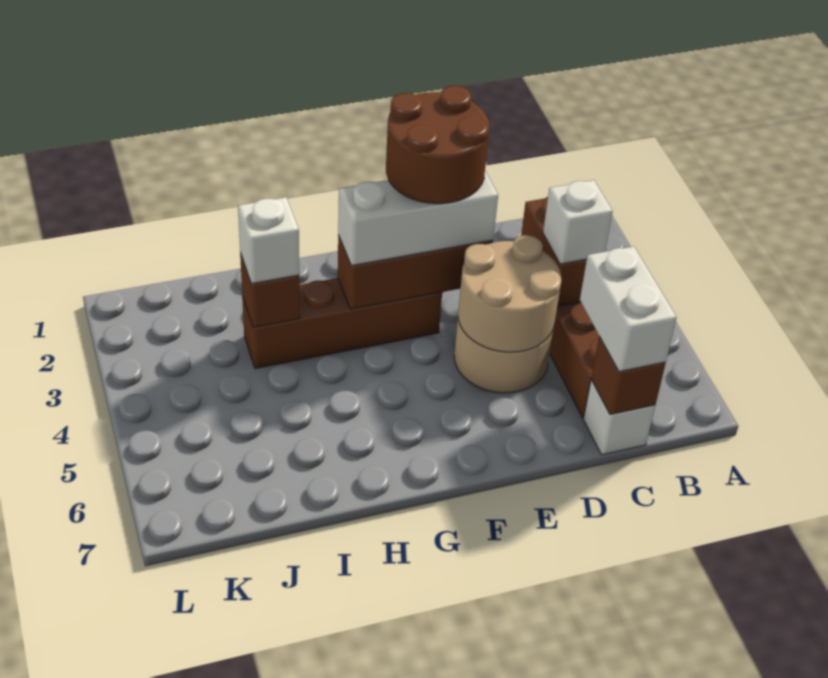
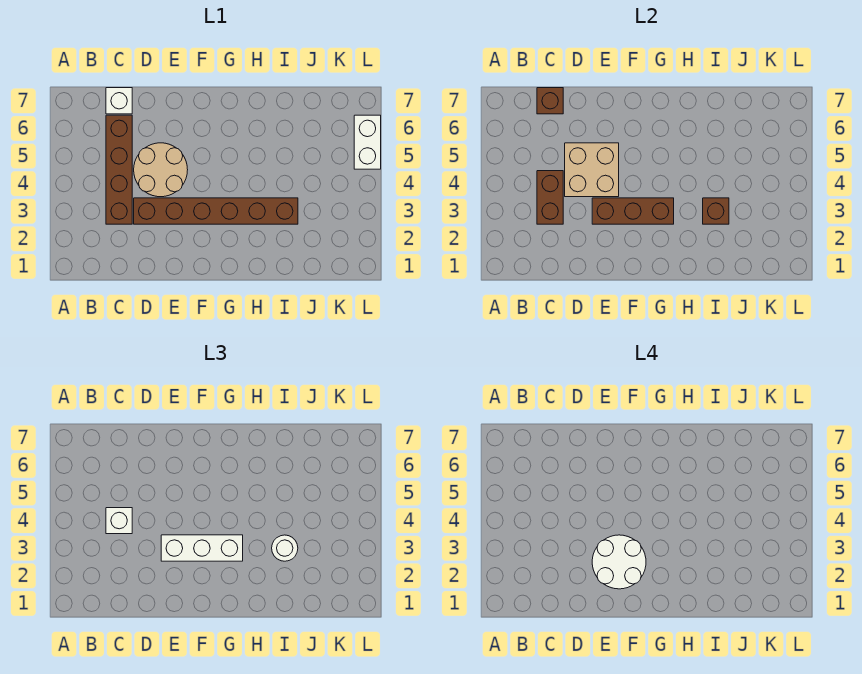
white brick C6:C7 level 3 -> white brick L5:L6 level 1
tan round brick D4:E5 level 2 -> tan brick D4:E5 level 2
brown round brick E2:F3 level 4 -> white round brick E2:F3 level 4
brown brick F3:I3 level 1 -> brown brick D3:I3 level 1
white brick I3 level 3 -> white round brick I3 level 3

